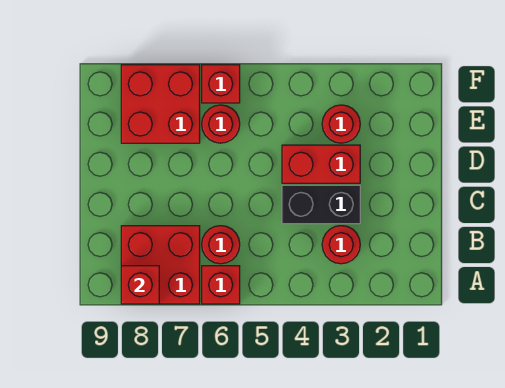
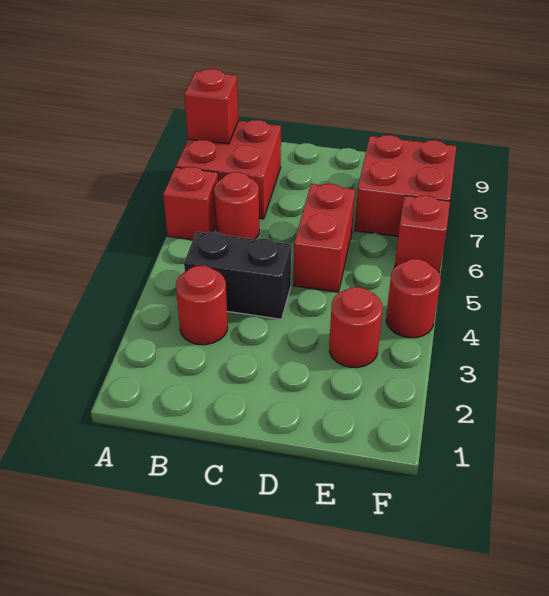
black brick C3:C4 level 1 -> black brick B4:C4 level 1
red brick D3:D4 level 1 -> red brick D5:D6 level 1
red round brick E6 level 1 -> red round brick F4 level 1

